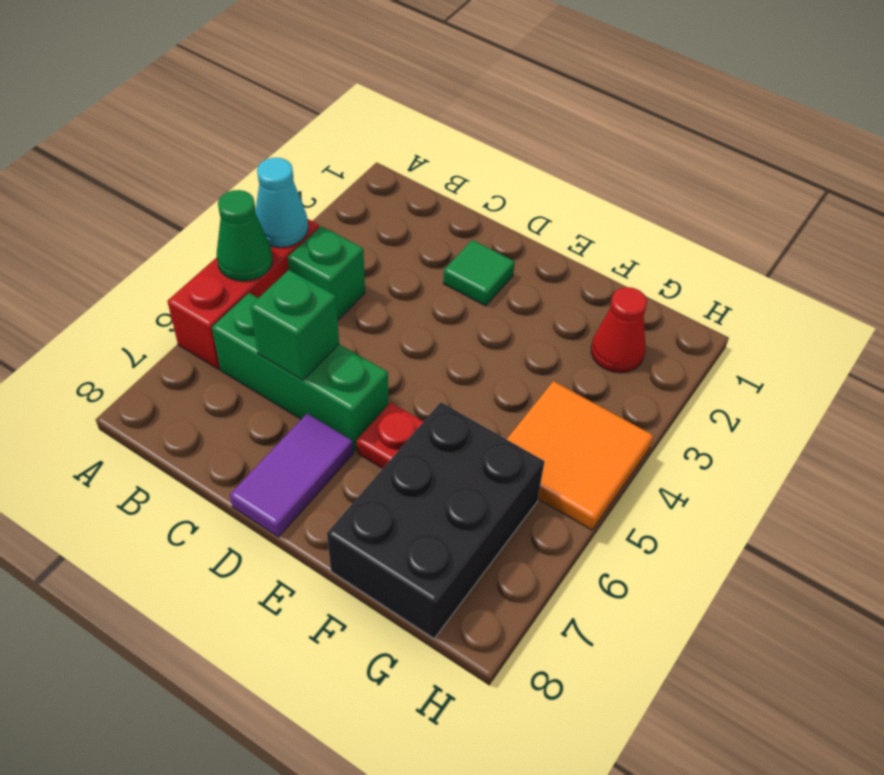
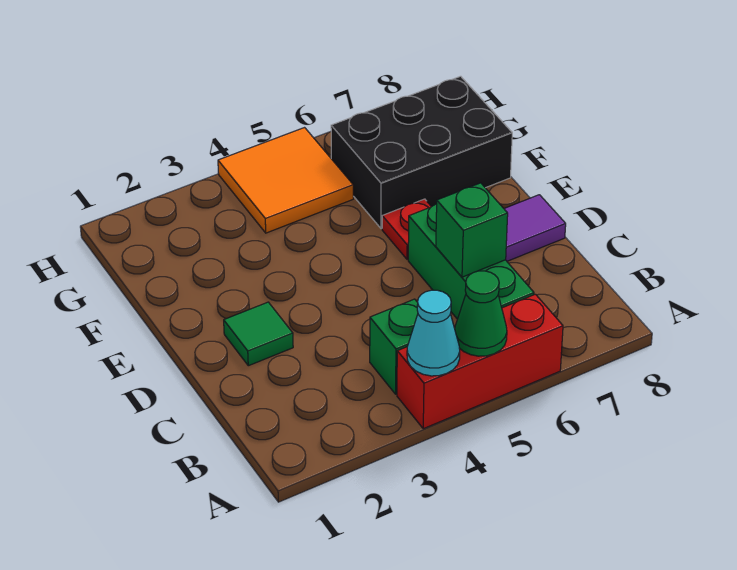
red cone G2 level 1 -> none

